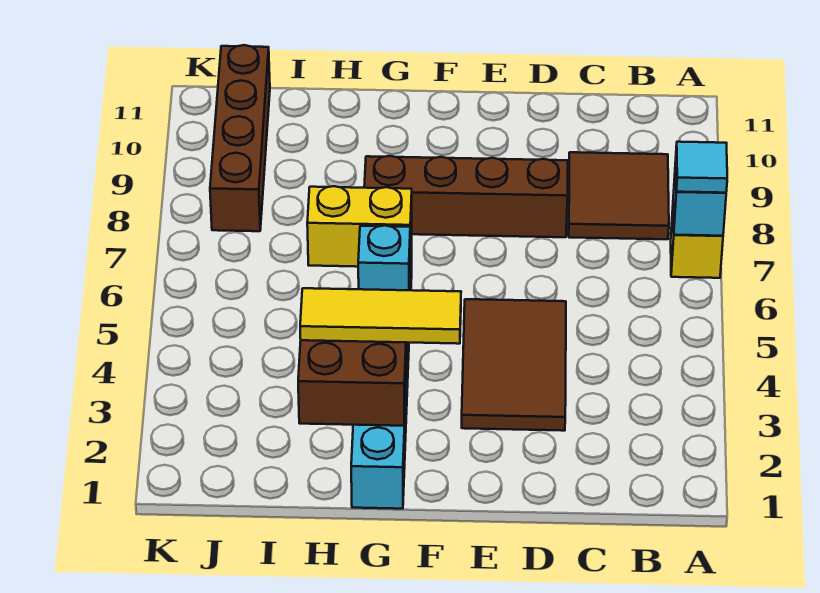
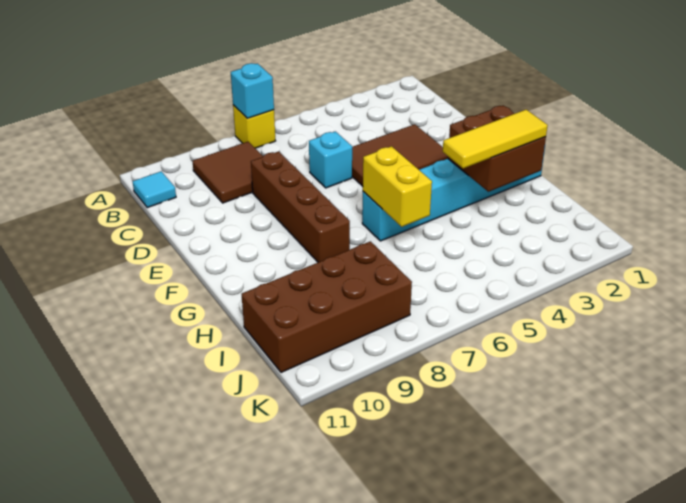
cyan tile A7 level 3 -> cyan tile B11 level 1
yellow tile F3:H3 level 3 -> yellow tile H2:H4 level 3
cyan brick G5 level 2 -> cyan brick D6 level 1
brown brick J8:J11 level 1 -> brown brick I8:J11 level 1

